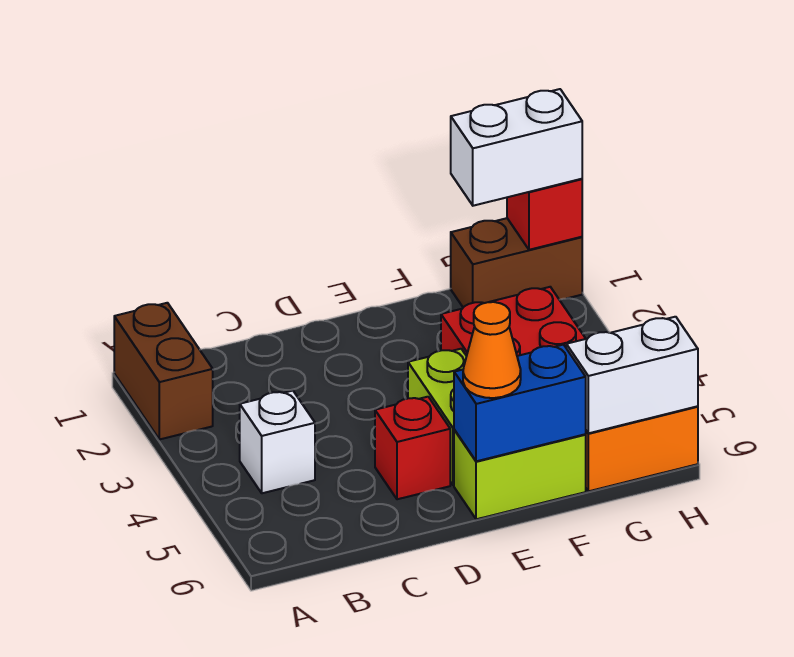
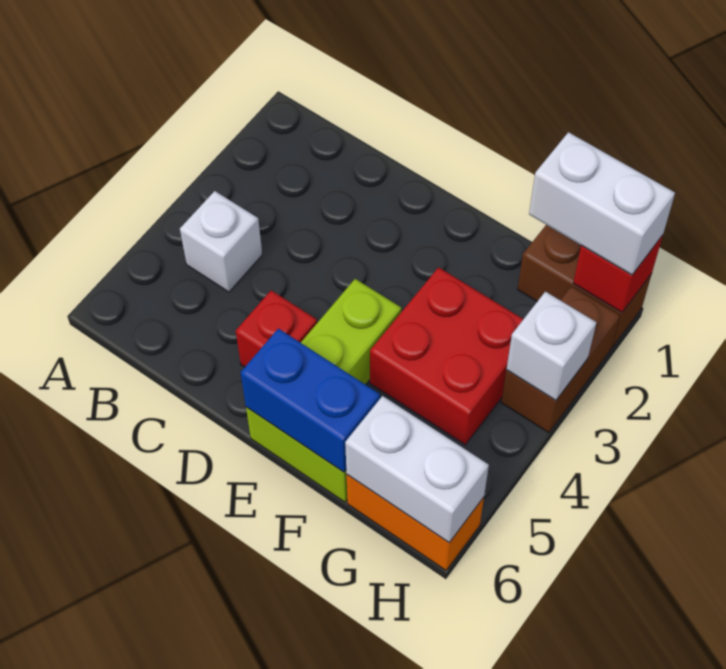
brown brick A1:A2 level 1 -> brown brick H2:H3 level 1
orange cone E6 level 3 -> none
none -> white brick H3 level 2

